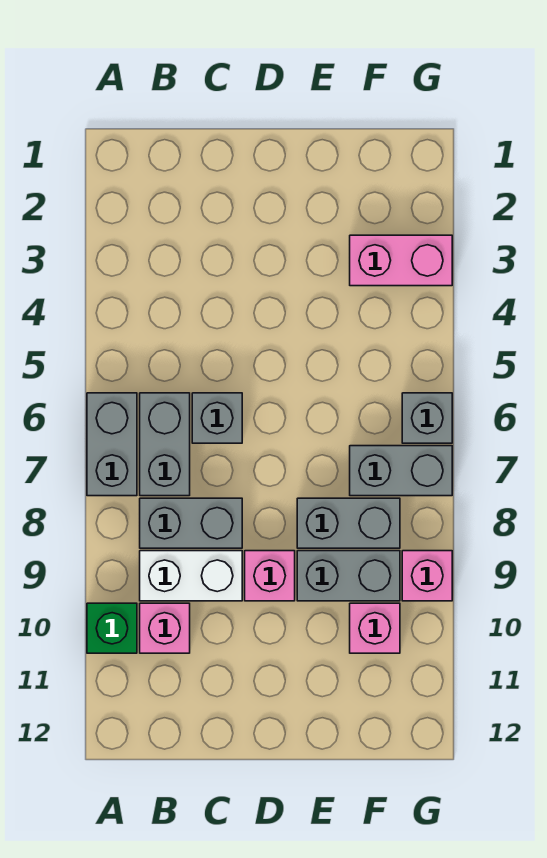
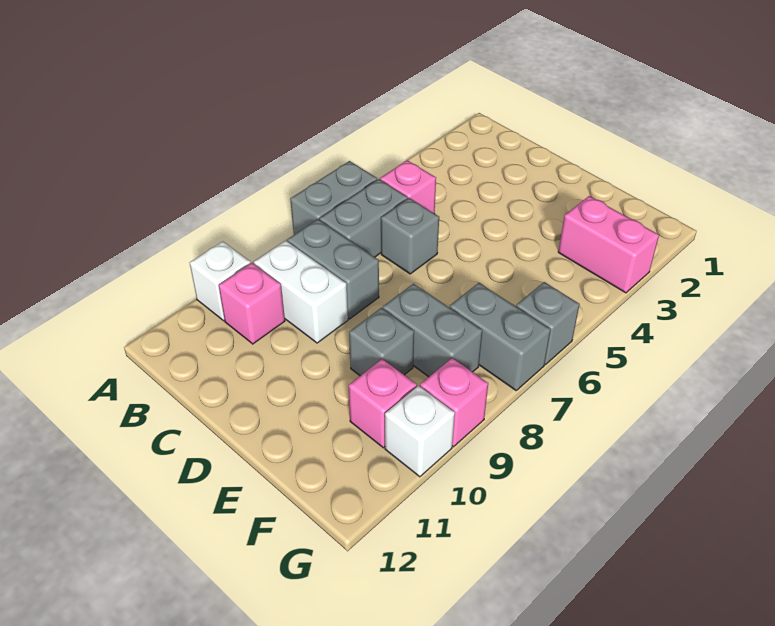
green brick A10 level 1 -> white brick A10 level 1
pink brick D9 level 1 -> pink brick B5 level 1
grey brick E9:F9 level 1 -> grey brick E9 level 1
none -> white brick G10 level 1

